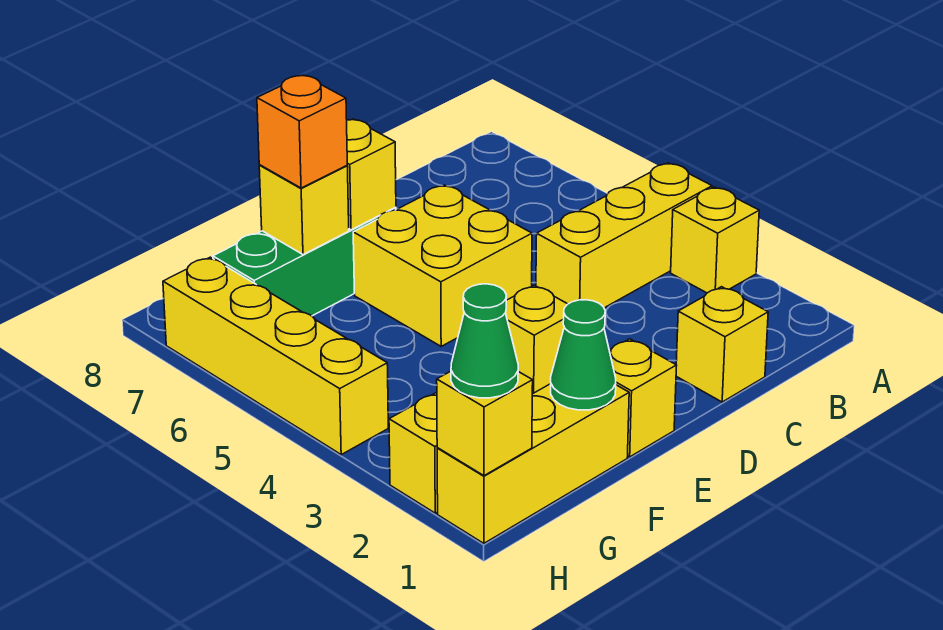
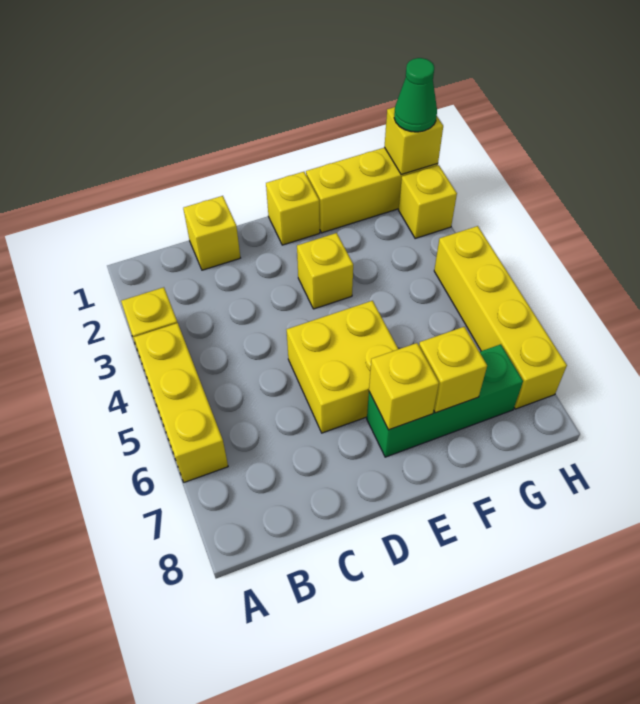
yellow brick A4:C4 level 1 -> yellow brick A4:A6 level 1
green cone F1 level 2 -> none
orange brick F7 level 3 -> none

